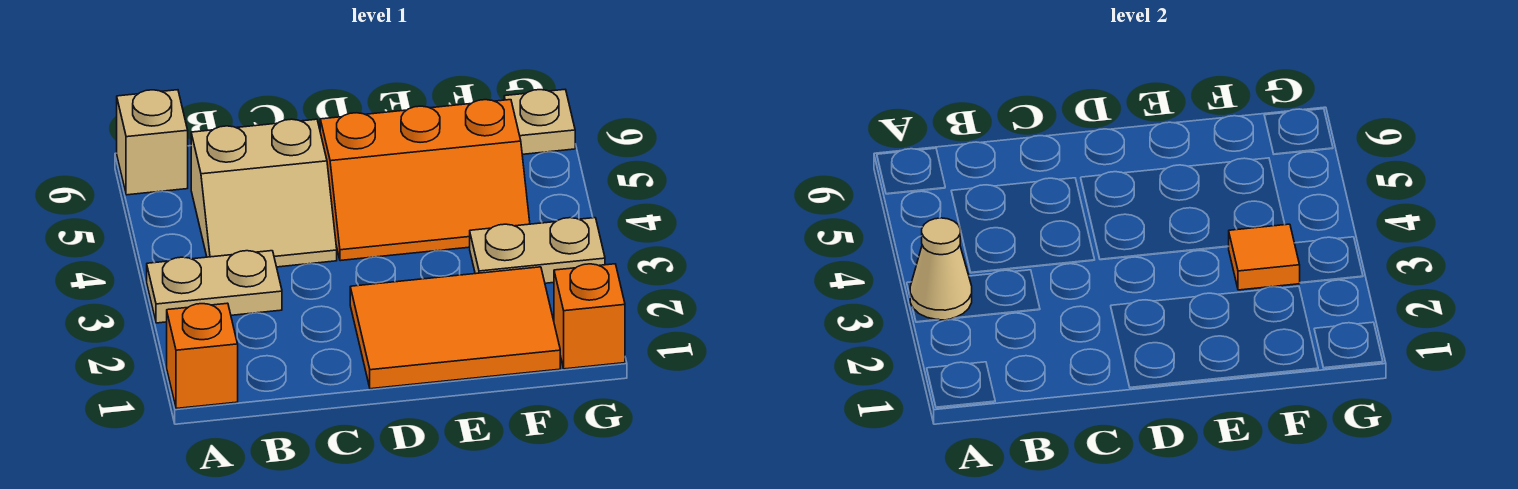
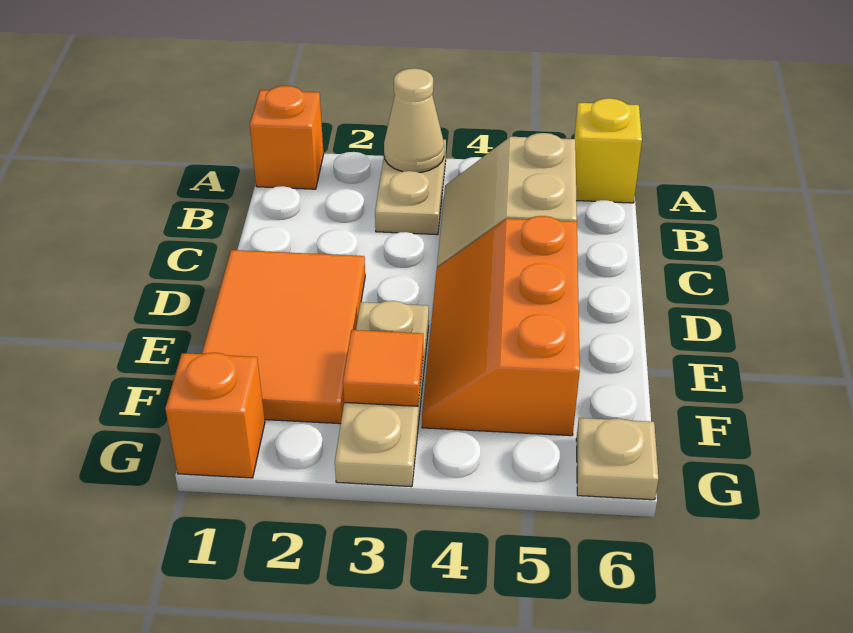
tan brick A6 level 1 -> yellow brick A6 level 1
tan plate F3:G3 level 1 -> tan plate E3:G3 level 1

